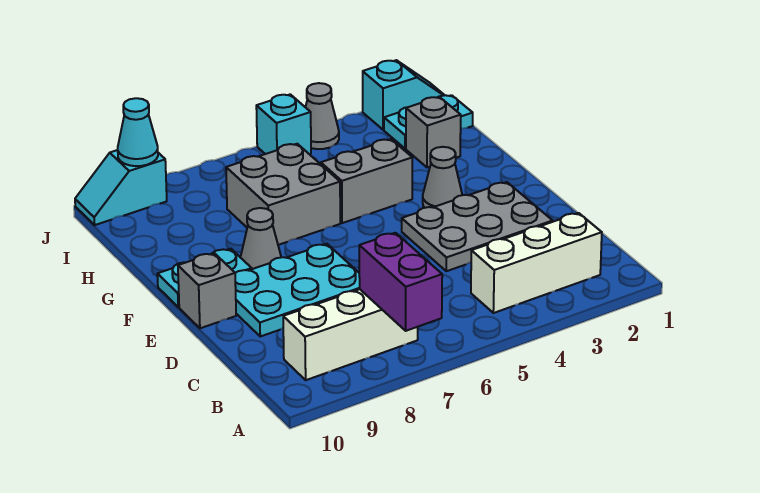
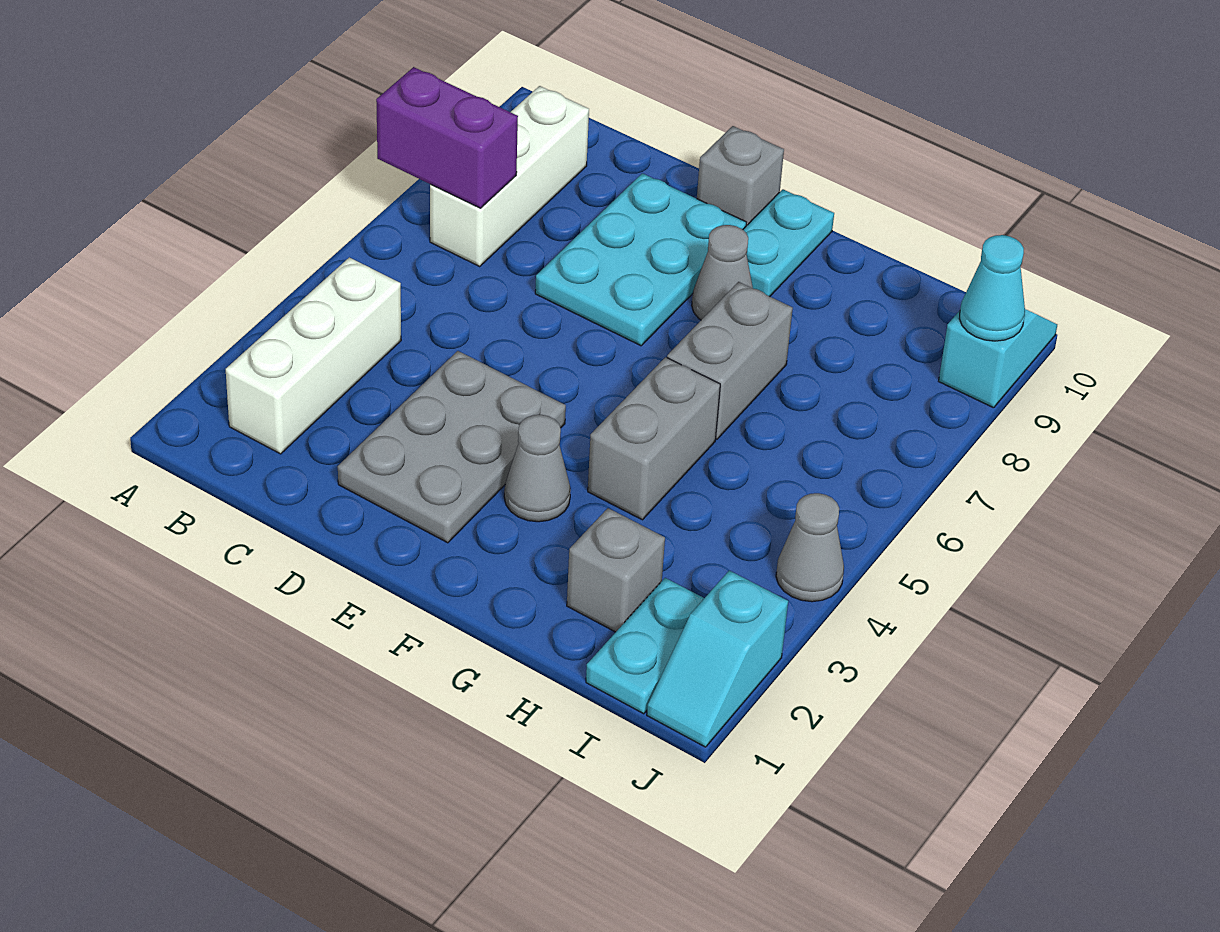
grey brick G6:H7 level 1 -> grey brick G6:G7 level 1
cyan brick J5 level 1 -> none

